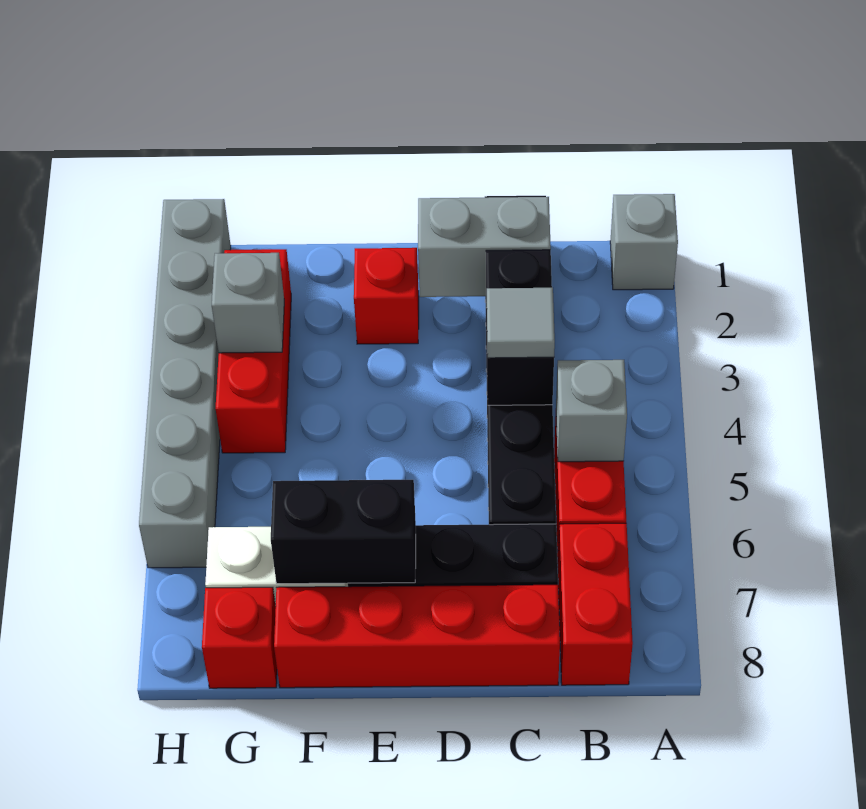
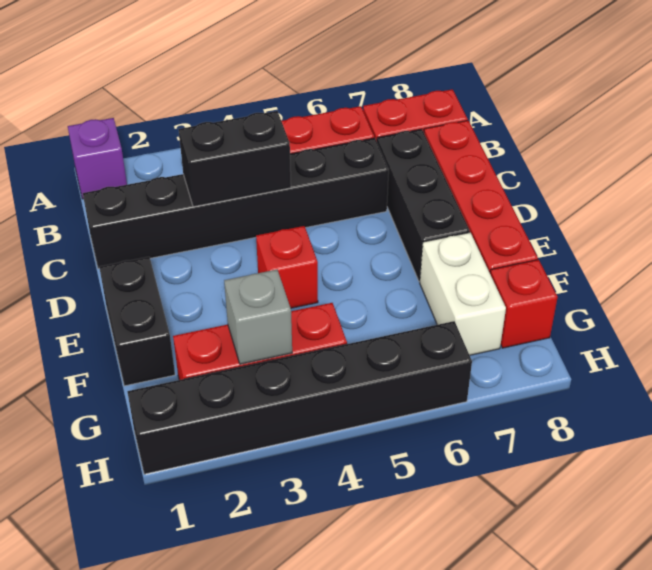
grey brick A1 level 1 -> purple brick A1 level 1
grey brick B5 level 2 -> none
grey brick C2:D2 level 2 -> none
grey tile C4 level 3 -> none
red brick E2 level 1 -> red brick E4 level 1
black brick E7:F7 level 2 -> black brick E1:F1 level 1
grey brick H1:H6 level 1 -> black brick H1:H6 level 1

